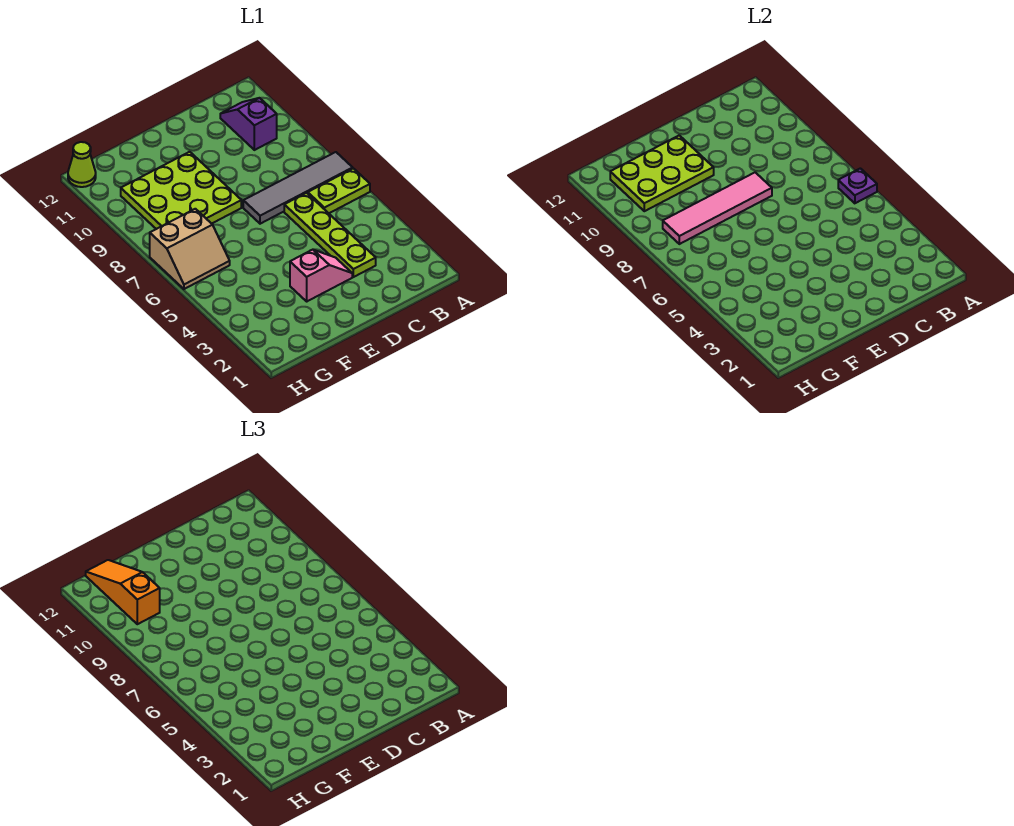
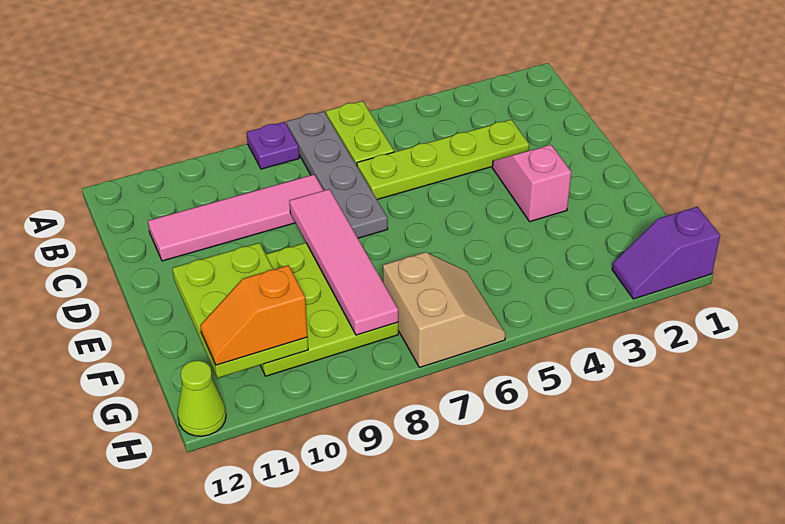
purple plate A6 level 2 -> purple plate A8 level 1
grey tile A7:D7 level 1 -> grey plate A7:D7 level 1
purple slope B10:B11 level 1 top 10 -> purple slope H1:H2 level 1 top 1
none -> pink tile C8:C11 level 1
orange slope G10:G12 level 3 top 10 -> orange slope G10:G11 level 3 top 10

